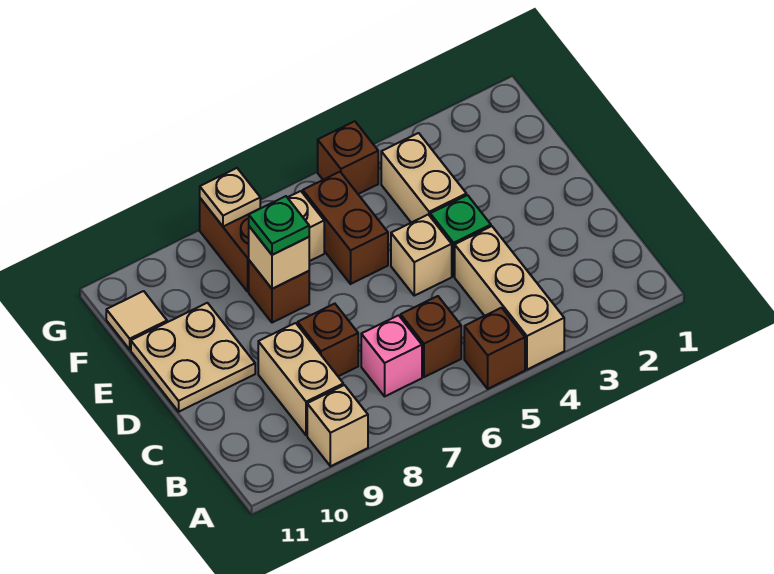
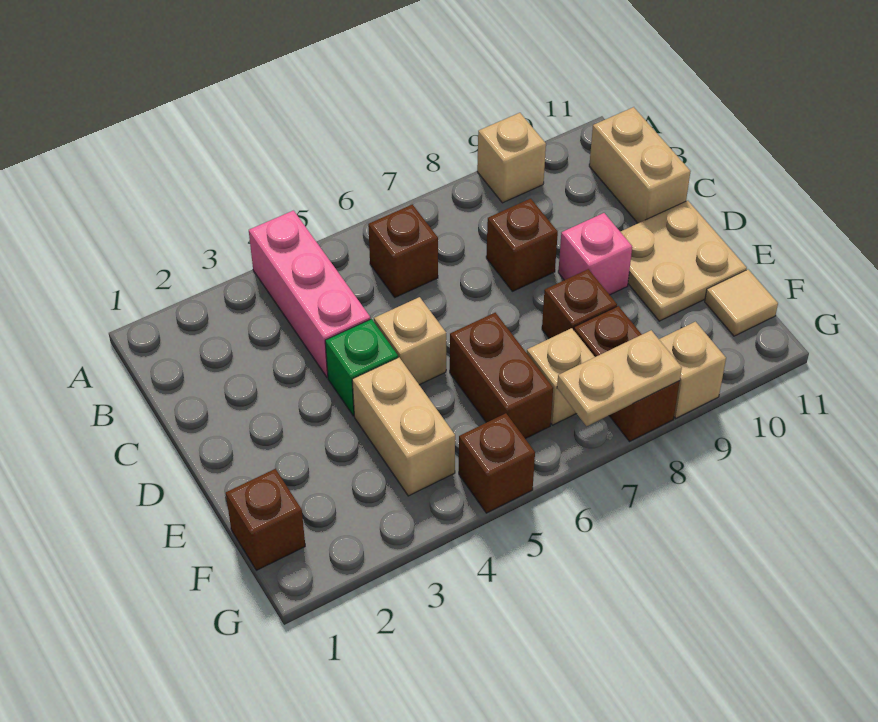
tan brick A4:C4 level 1 -> pink brick A4:C4 level 1
brown brick A5 level 1 -> brown brick F1 level 1
pink brick B7 level 1 -> pink brick D9 level 1
tan brick B9:C9 level 1 -> tan brick B11:C11 level 1
tan brick E8 level 2 -> tan brick G9 level 1
green plate E8 level 3 -> none
tan plate G8 level 2 -> tan plate G7:G8 level 2

